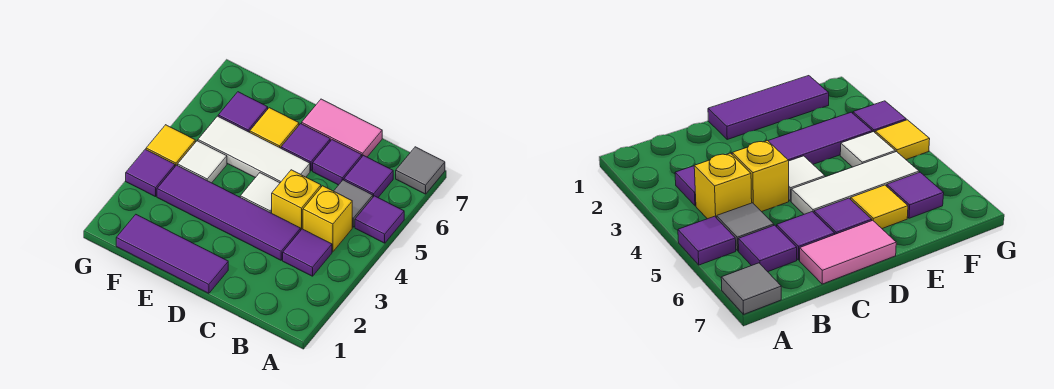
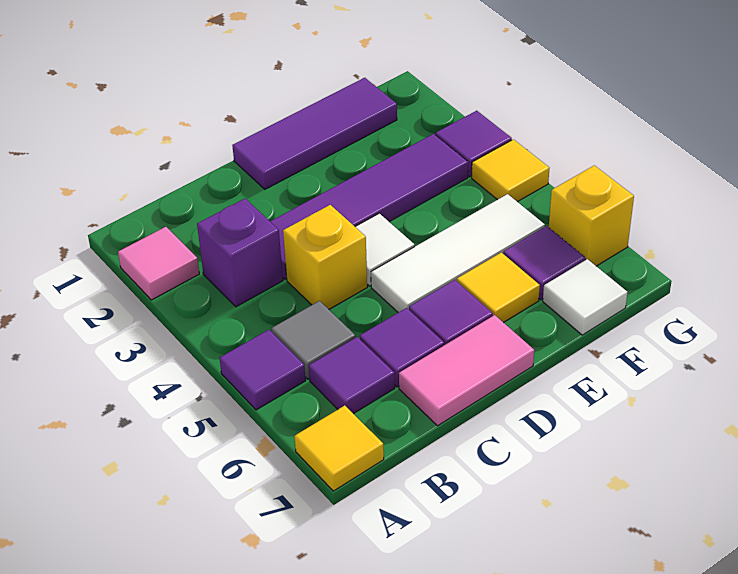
none -> pink tile A2 level 1
grey tile A7 level 1 -> yellow tile A7 level 1
purple tile B3 level 1 -> purple brick B3 level 1
yellow brick B4 level 1 -> yellow brick G6 level 1
white tile F4 level 1 -> white tile F7 level 1

